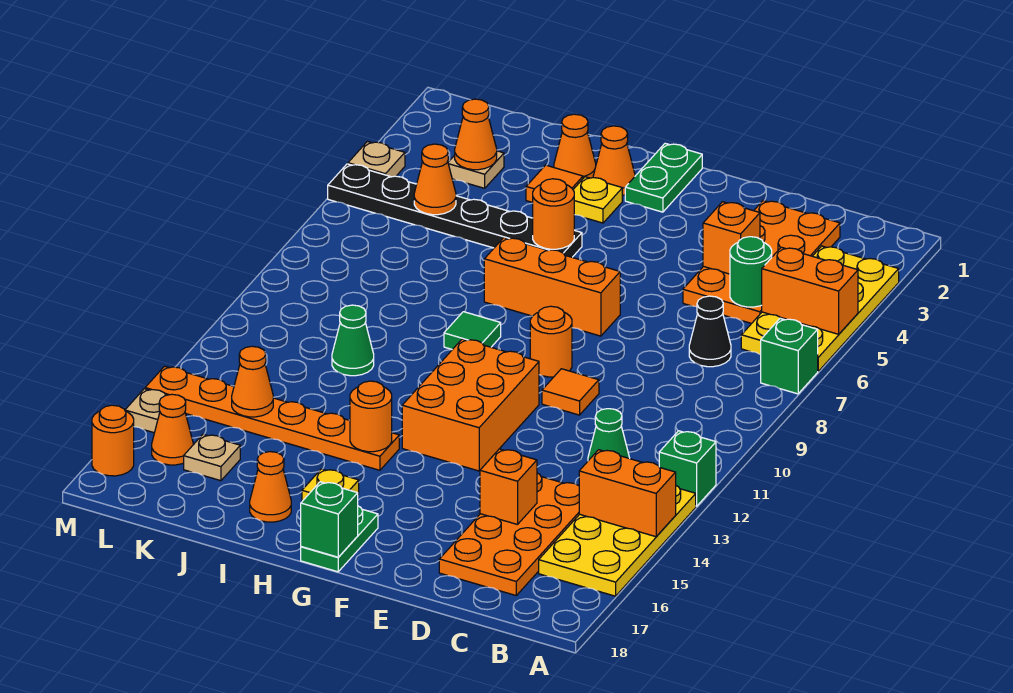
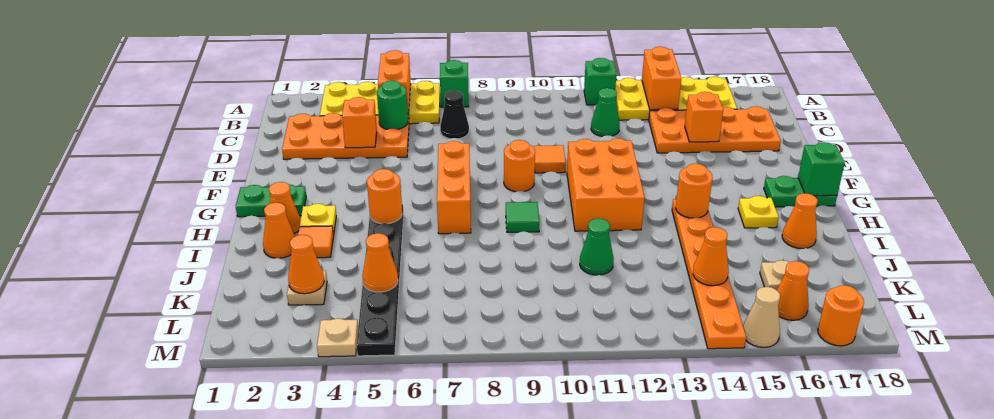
orange brick F11:G13 level 1 -> orange brick F11:H12 level 1
tan plate M15 level 1 -> tan cone M15 level 1

